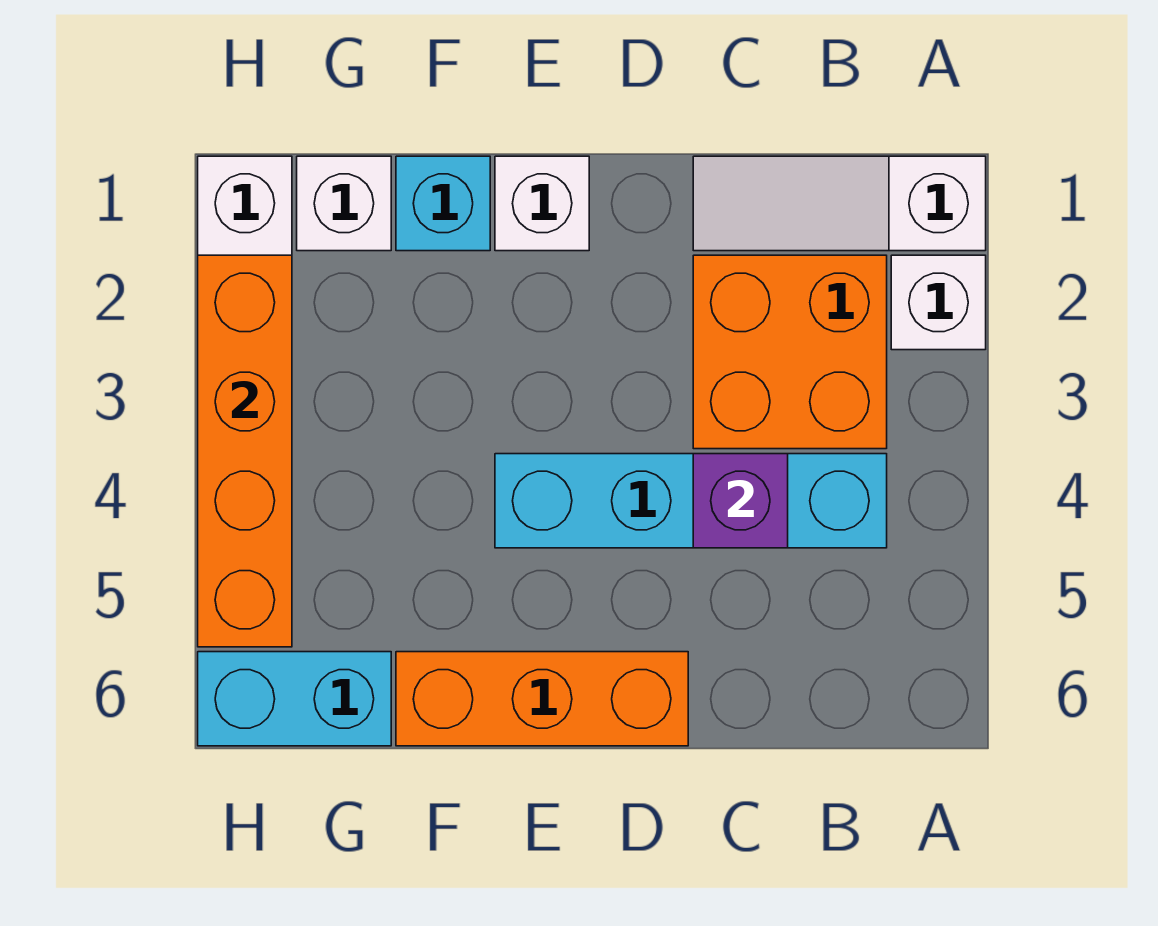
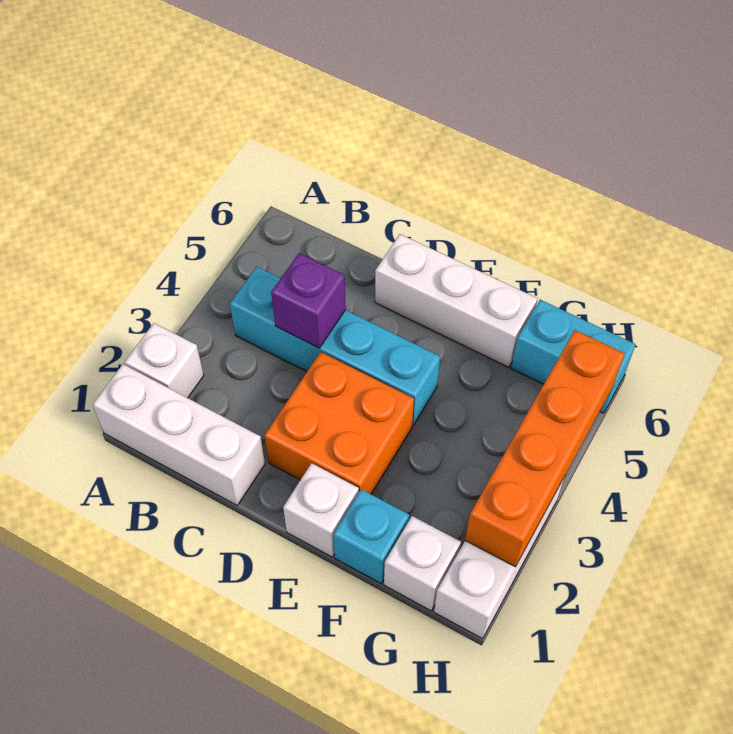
white slope A1:C1 level 1 top A -> white brick A1:C1 level 1
orange brick B2:C3 level 1 -> orange brick D2:E3 level 1
orange brick D6:F6 level 1 -> white brick D6:F6 level 1

